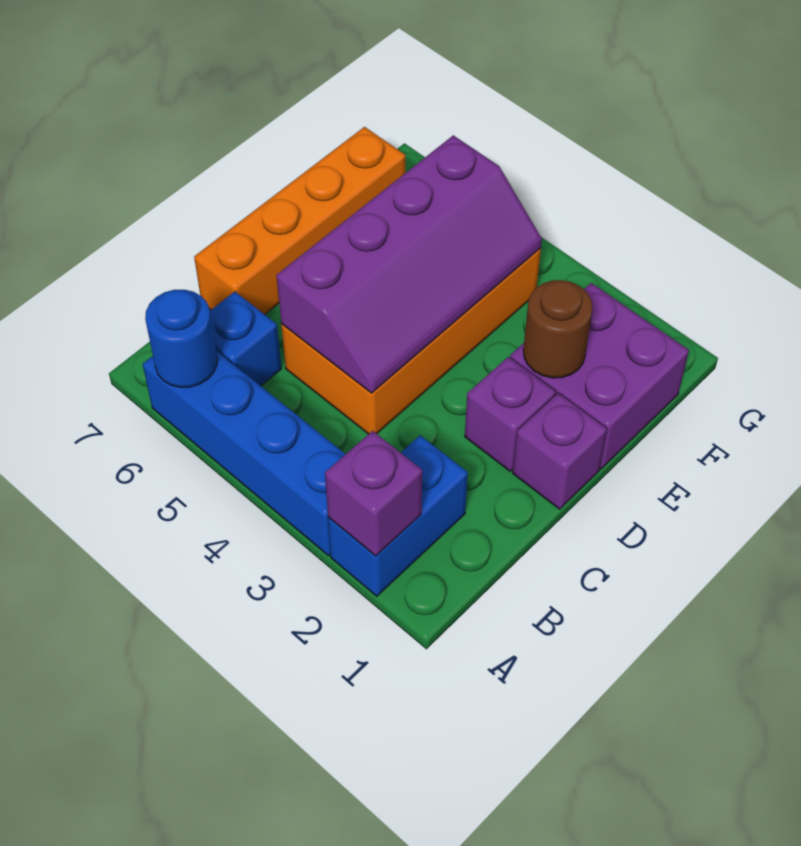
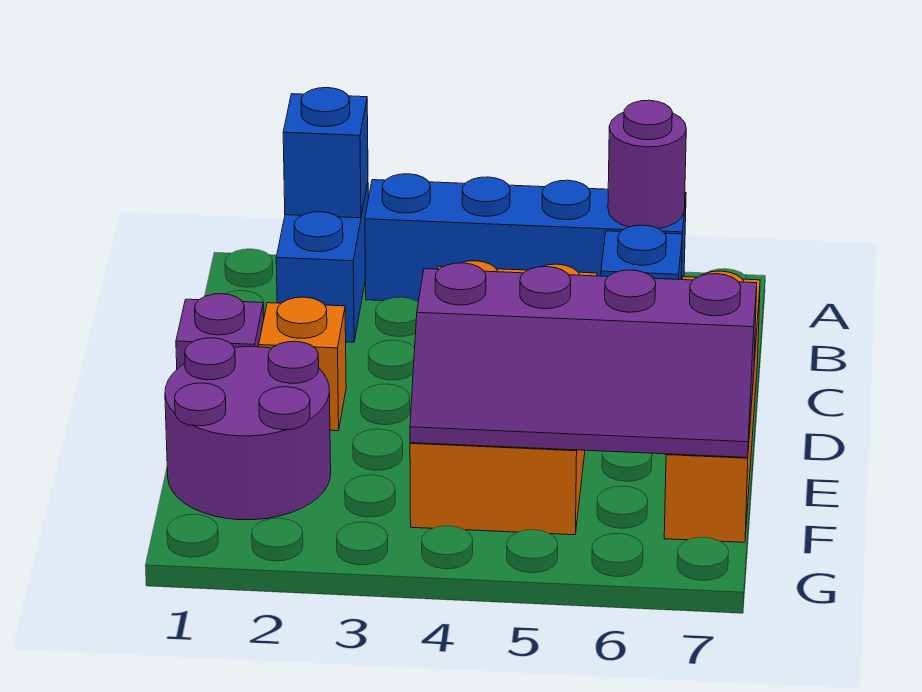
purple brick A2 level 2 -> blue brick A2 level 2
blue round brick A6 level 2 -> purple round brick A6 level 2
purple slope C4:F5 level 2 top 5 -> purple slope E4:F7 level 2 top E
purple brick D2 level 1 -> orange brick D2 level 1
purple brick E1:F2 level 1 -> purple round brick E1:F2 level 1
brown round brick E2 level 2 -> none

